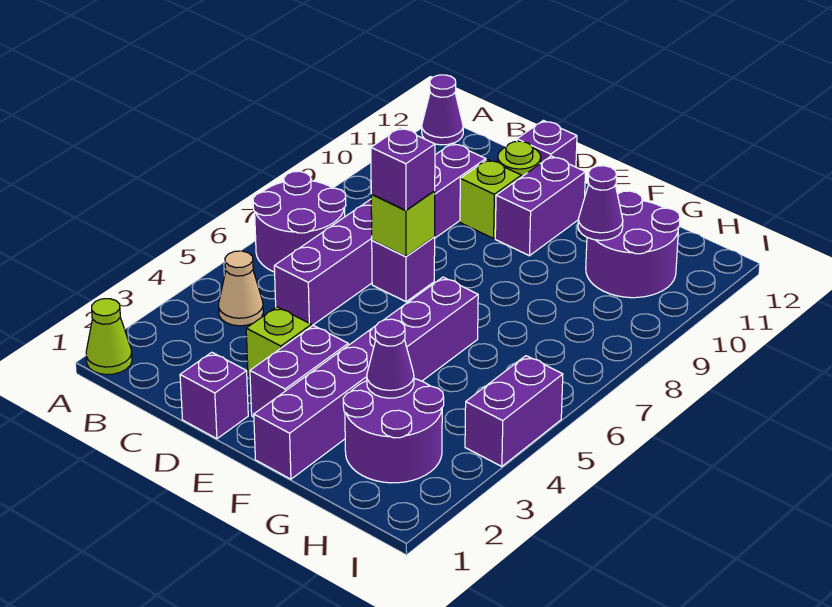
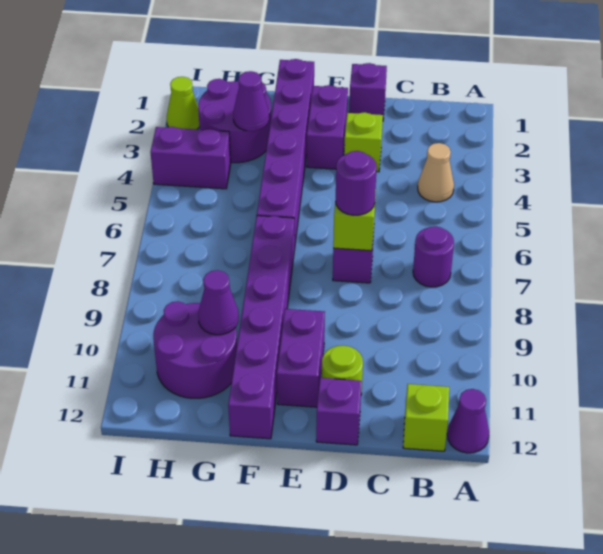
lime cone A1 level 1 -> lime cone I2 level 1
purple round brick A6:B7 level 1 -> purple round brick B7 level 1
purple brick C5:C10 level 1 -> purple brick F7:F12 level 1
purple brick D7 level 3 -> purple round brick D7 level 3
lime brick D10 level 1 -> lime brick B12 level 1
purple brick I4:I5 level 1 -> purple brick H4:I4 level 1

